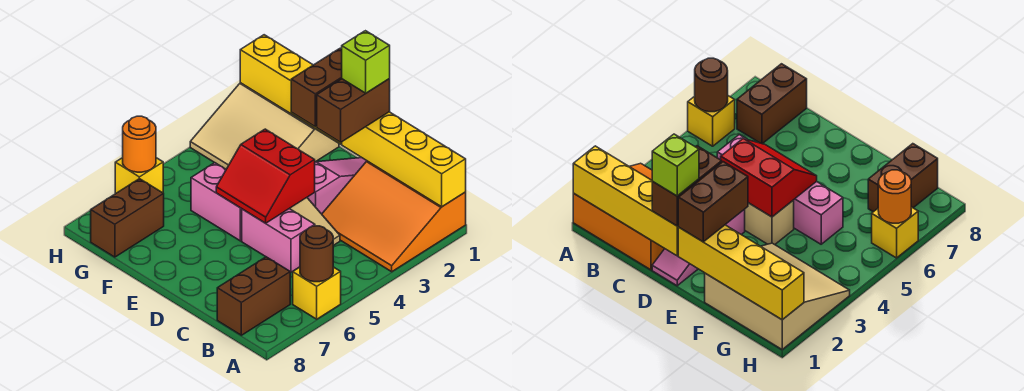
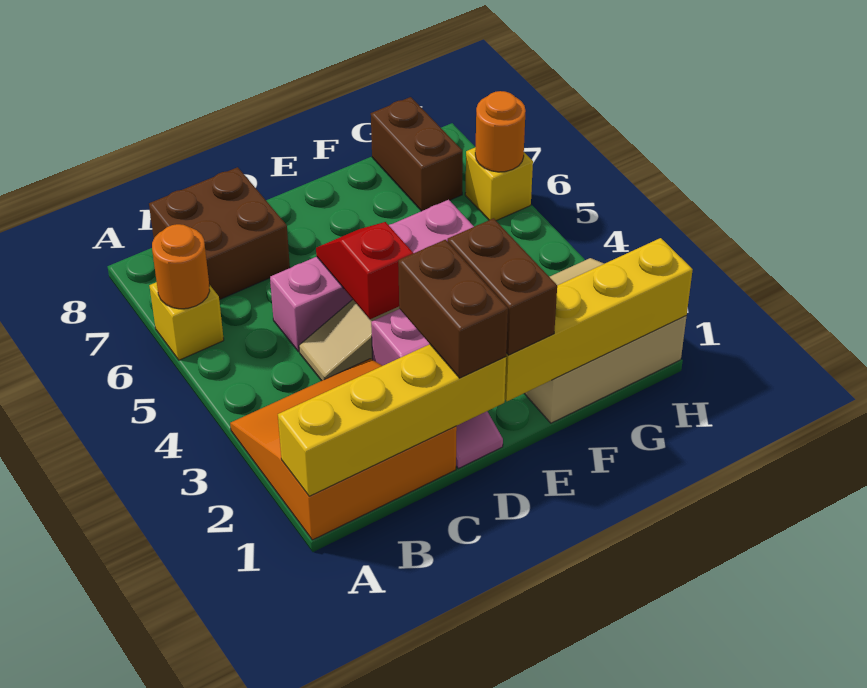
brown round brick A6 level 2 -> orange round brick A6 level 2
brown brick B7:B8 level 1 -> brown brick B7:C8 level 1
lime brick D1 level 4 -> none
red slope D4:E5 level 2 top 4 -> red slope D4:D5 level 2 top 4

